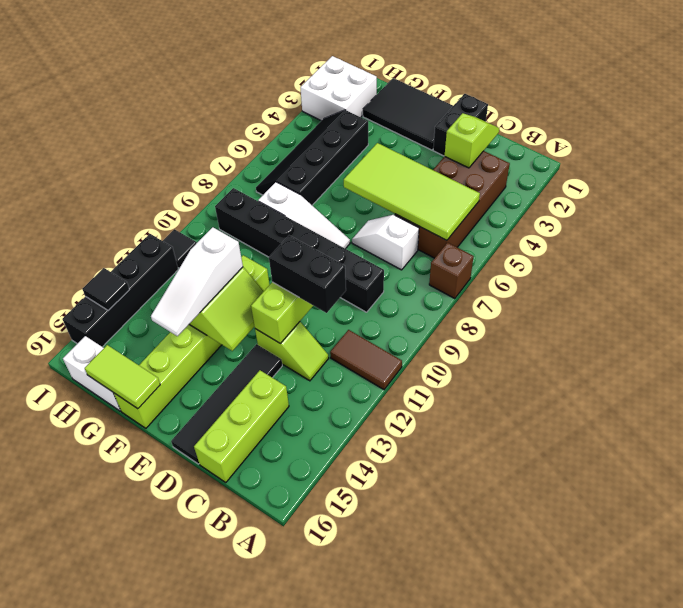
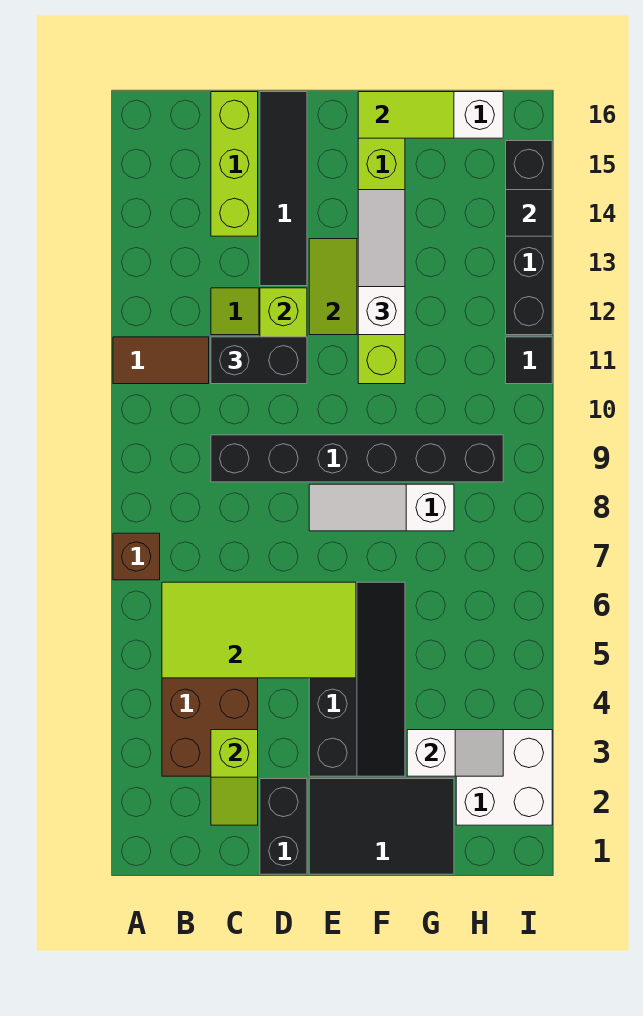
white slope C7:D7 level 1 top C -> white slope G3:H3 level 2 top G
black slope G4:H7 level 1 top G -> black slope E3:F6 level 1 top E

